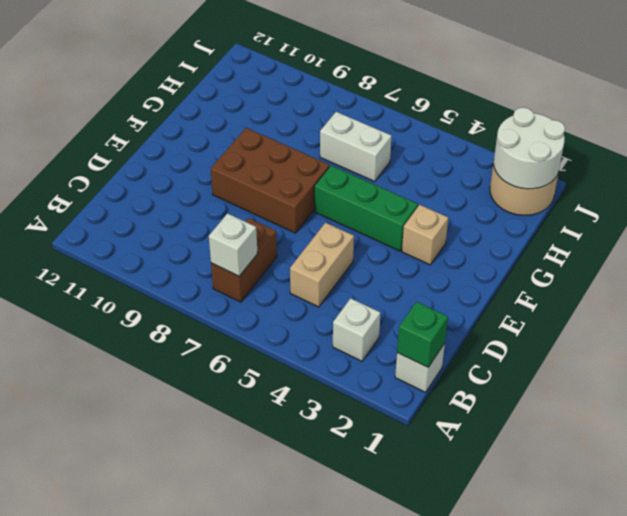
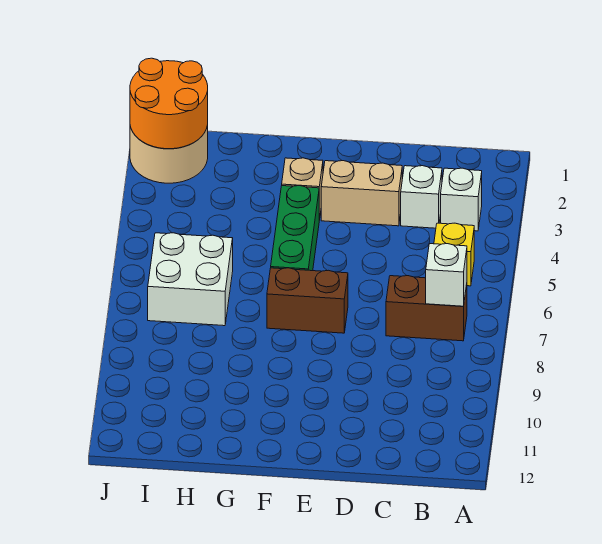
white brick B1 level 1 -> white brick C3 level 1
green brick B1 level 2 -> none
none -> yellow brick B5 level 1
tan brick C5:D5 level 1 -> tan brick D3:E3 level 1
brown brick E7:F9 level 1 -> brown brick E7:F7 level 1
white brick H6:H7 level 1 -> white brick H6:I7 level 1
white round brick I1:J2 level 2 -> orange round brick I1:J2 level 2

